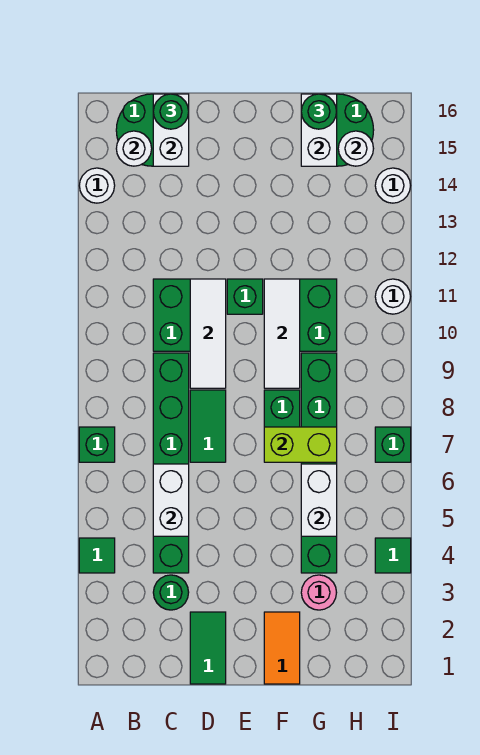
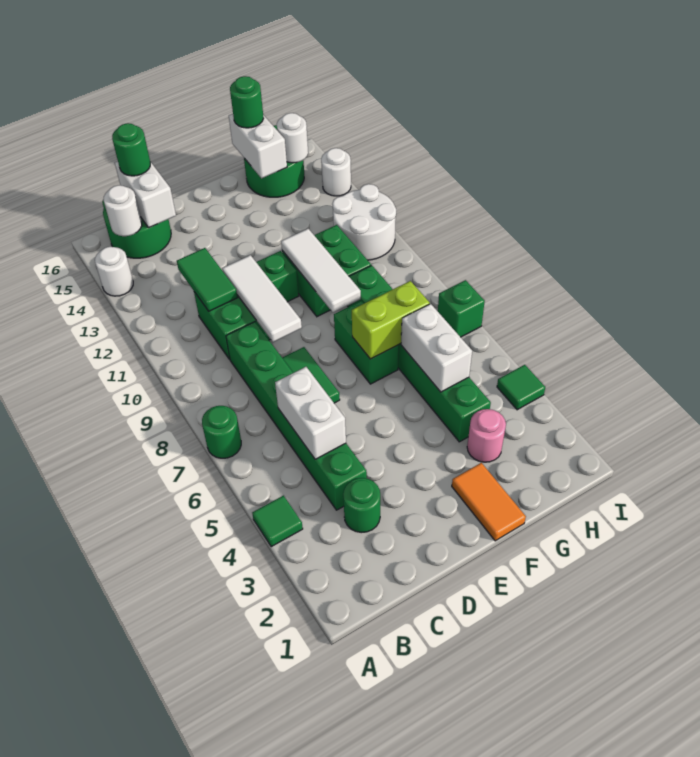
green brick A7 level 1 -> green round brick A7 level 1
green tile D1:D2 level 1 -> green tile C11:C12 level 2
white round brick I11 level 1 -> white round brick H11:I12 level 1

